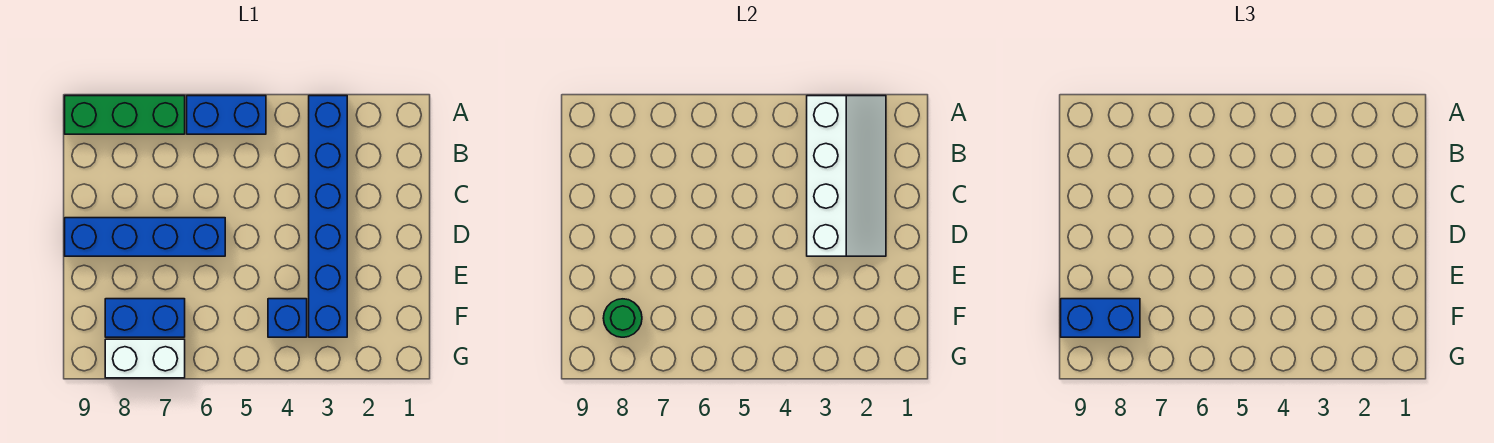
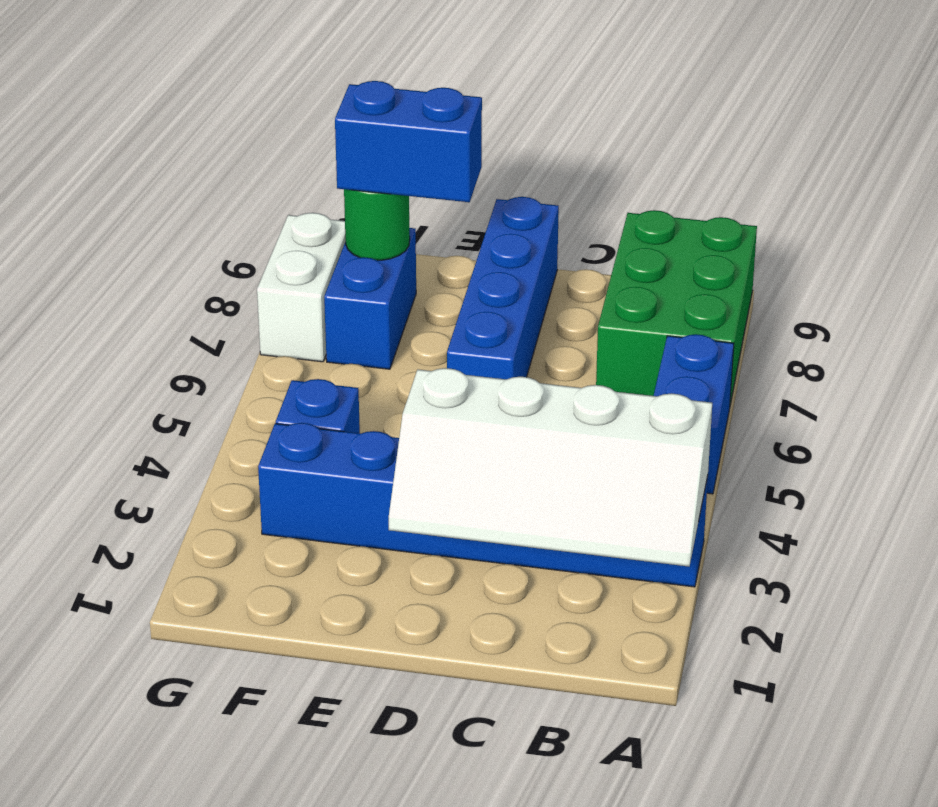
green brick A7:A9 level 1 -> green brick A7:B9 level 1
blue brick F8:F9 level 3 -> blue brick E8:F8 level 3

